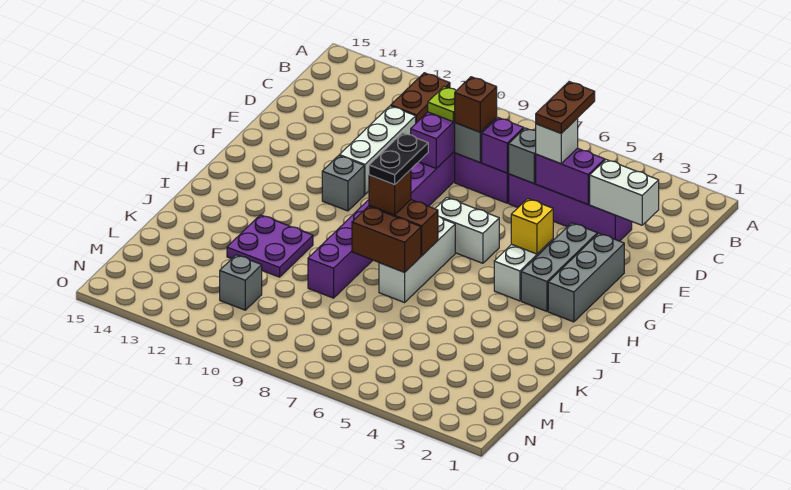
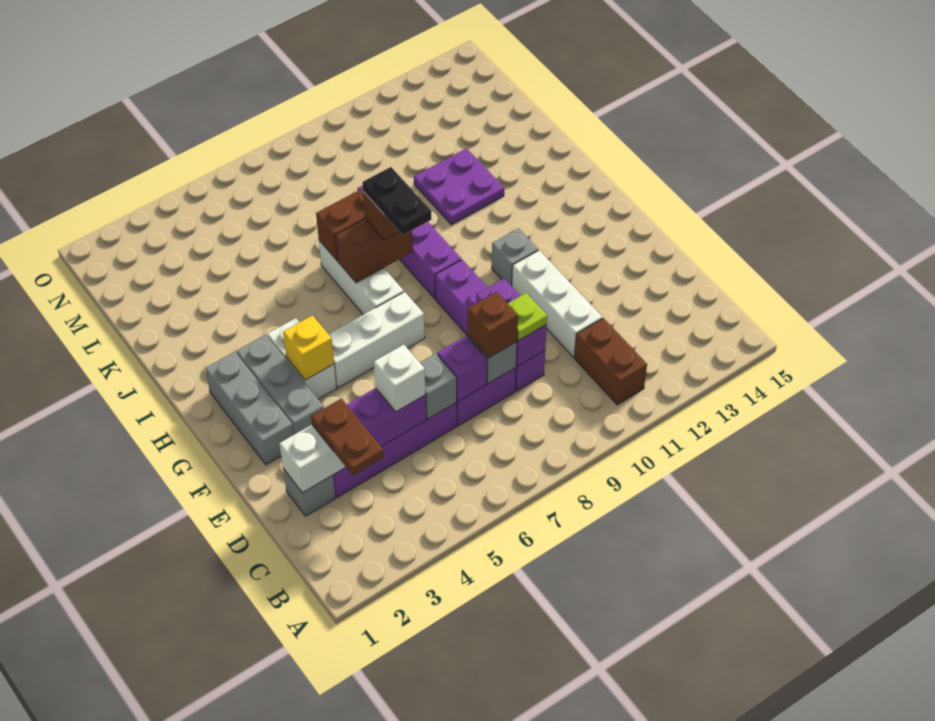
brown plate C5:D5 level 4 -> brown plate C3:D3 level 3
white brick G6:G7 level 1 -> white brick G5:G7 level 1
grey brick M11 level 1 -> grey brick D2 level 1

